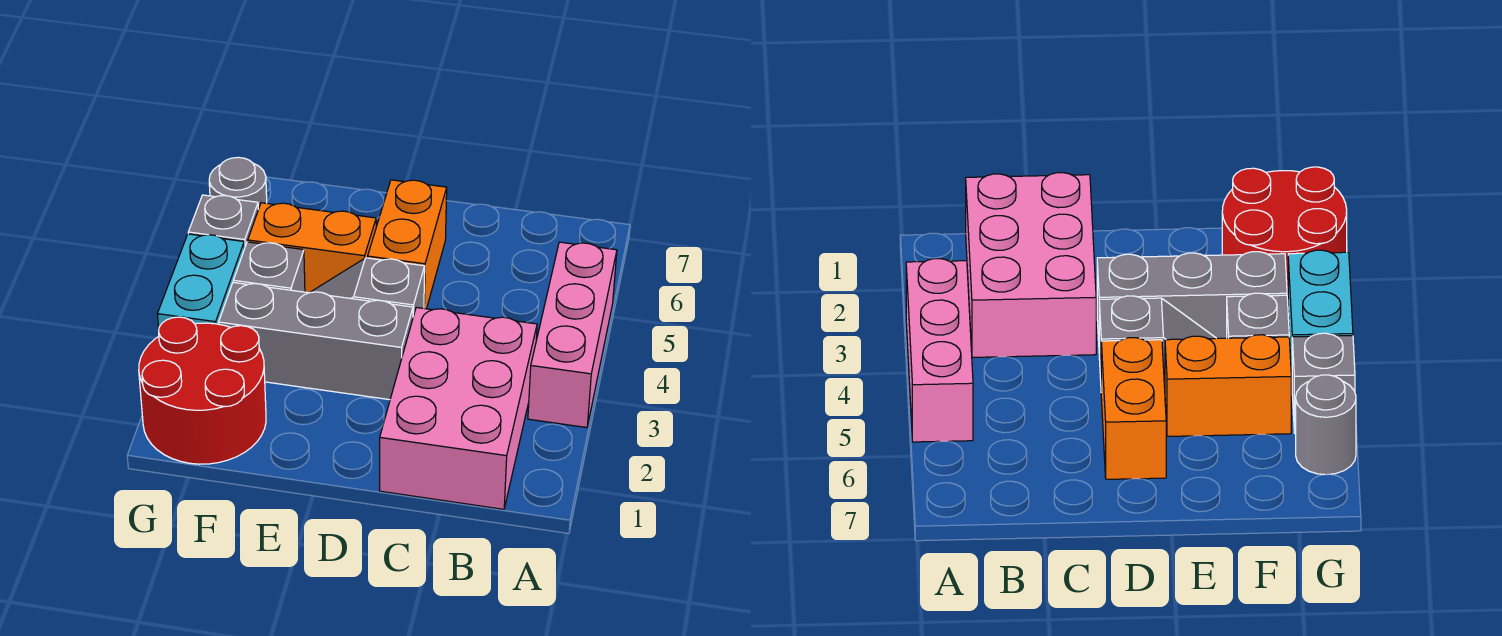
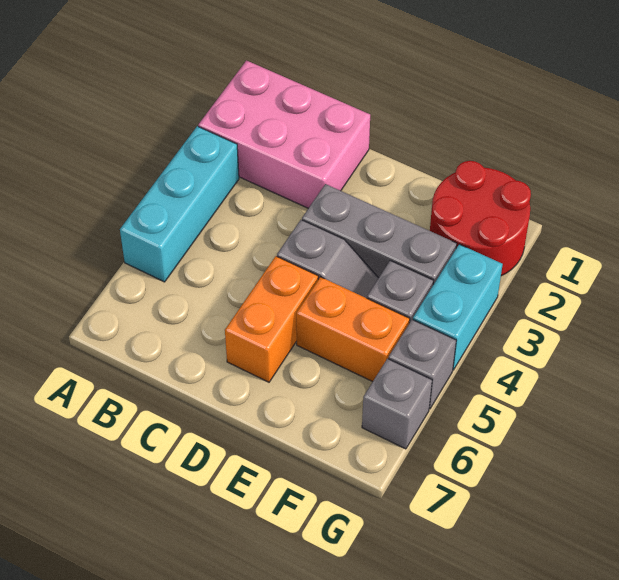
pink brick A3:A5 level 1 -> cyan brick A3:A5 level 1
pink brick B1:C3 level 1 -> pink brick A1:C2 level 1
grey round brick G6 level 1 -> grey brick G6 level 1

